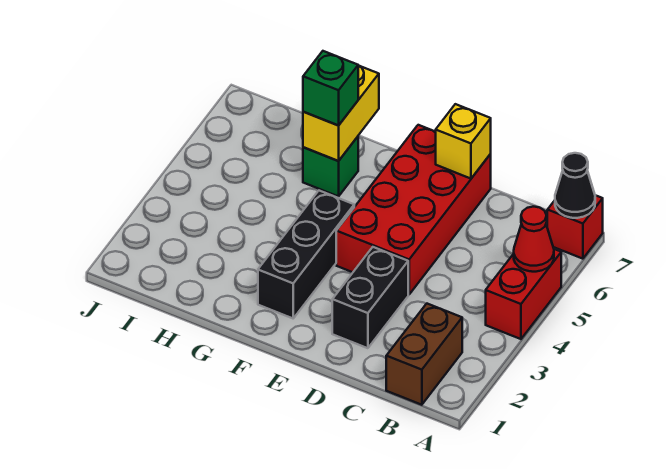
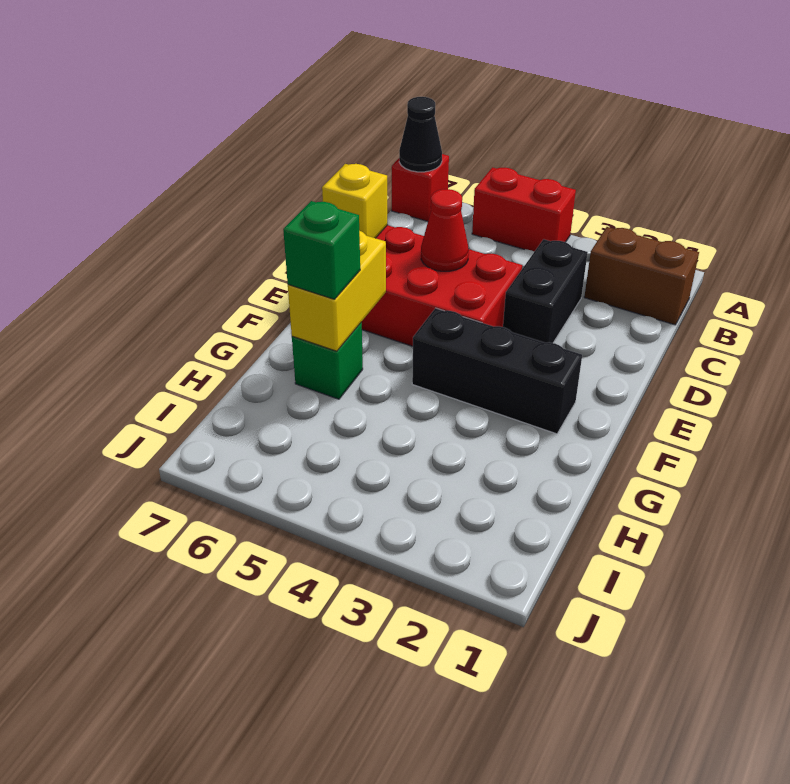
red cone A5 level 2 -> red cone D5 level 2
black brick D2:D3 level 1 -> black brick C3:D3 level 1
yellow brick G6:G7 level 2 -> yellow brick F6:G6 level 2

